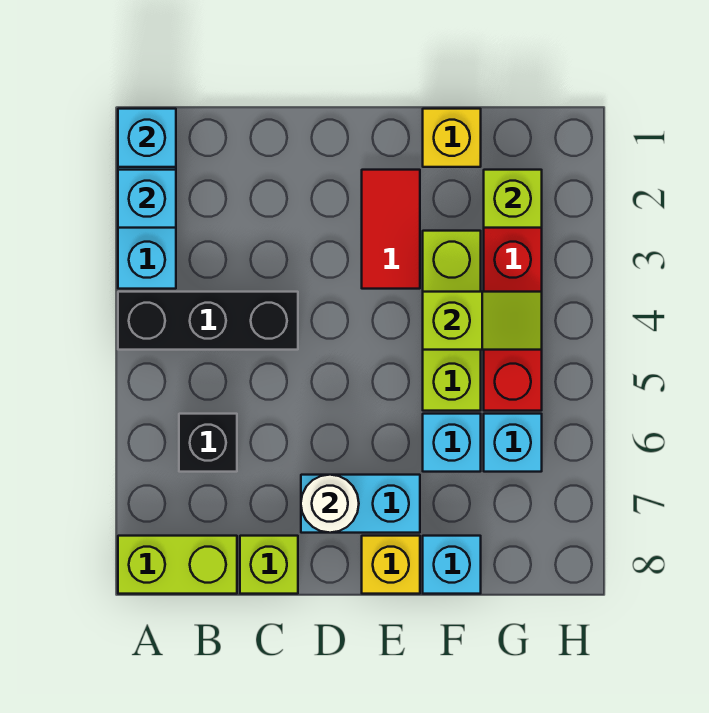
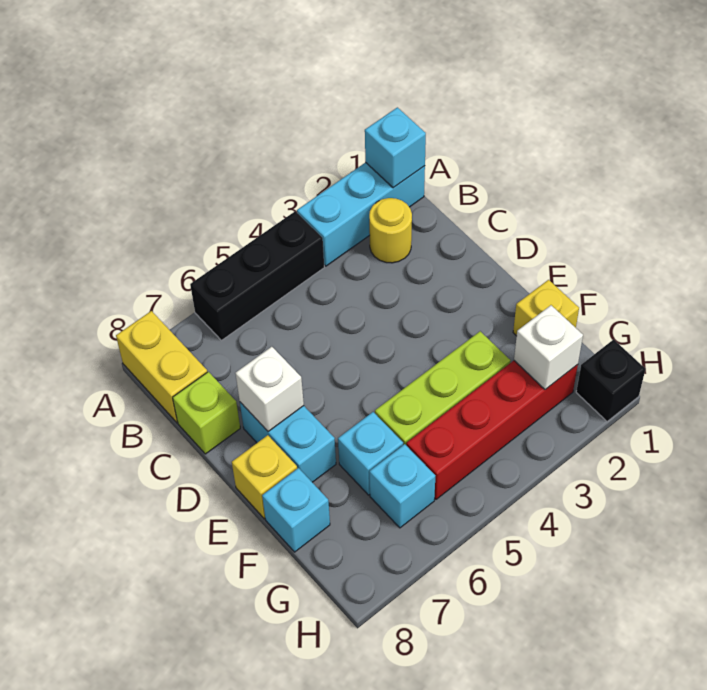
cyan brick A2 level 2 -> none
black brick A4:C4 level 1 -> black brick A4:A6 level 1
lime brick A8:B8 level 1 -> yellow brick A8:B8 level 1
none -> yellow round brick B2 level 1
black brick B6 level 1 -> black brick H1 level 1
white round brick D7 level 2 -> white brick D7 level 2
red tile E2:E3 level 1 -> none
lime slope F4:G4 level 2 top F -> none
lime brick G2 level 2 -> white brick G2 level 2

